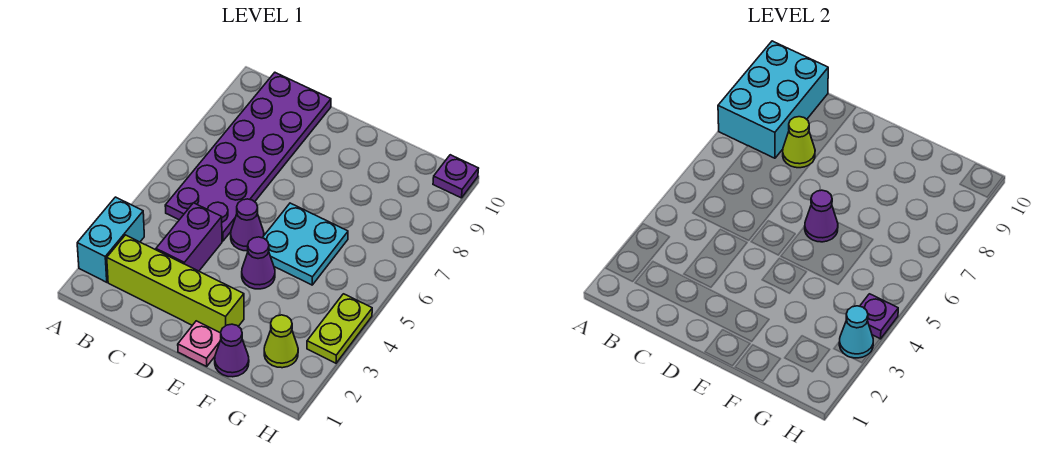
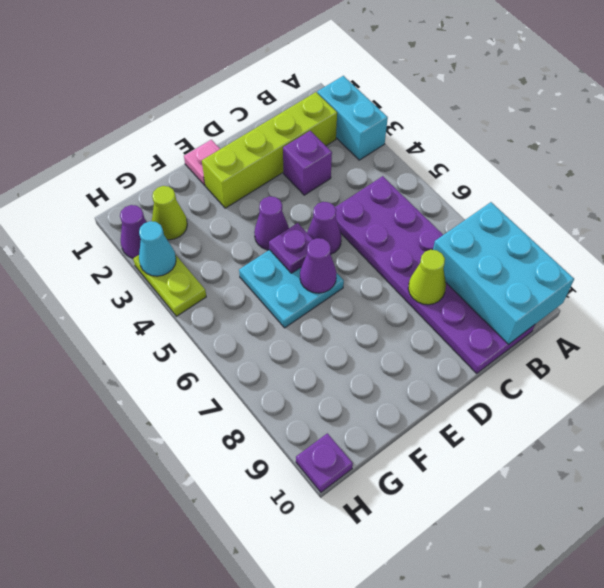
purple brick C3:C4 level 1 -> purple brick C3 level 1
purple cone F1 level 1 -> purple cone H2 level 1
purple plate H4 level 2 -> purple plate E5 level 2

